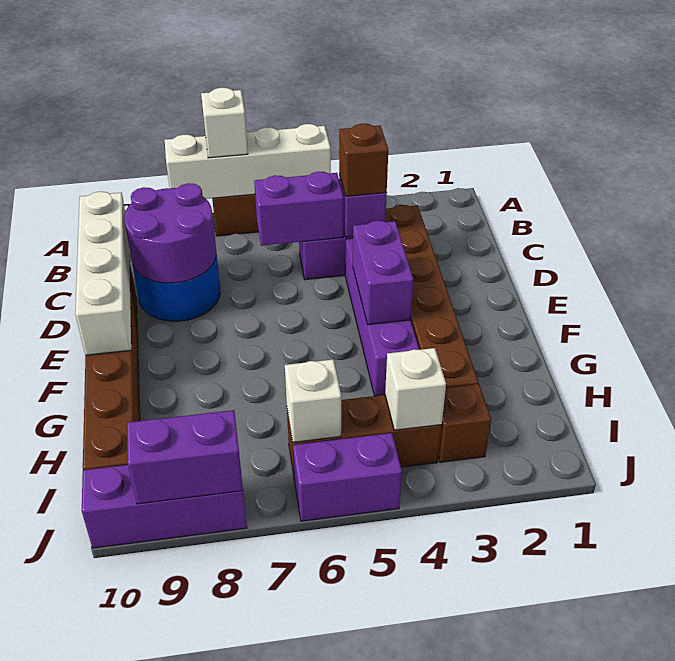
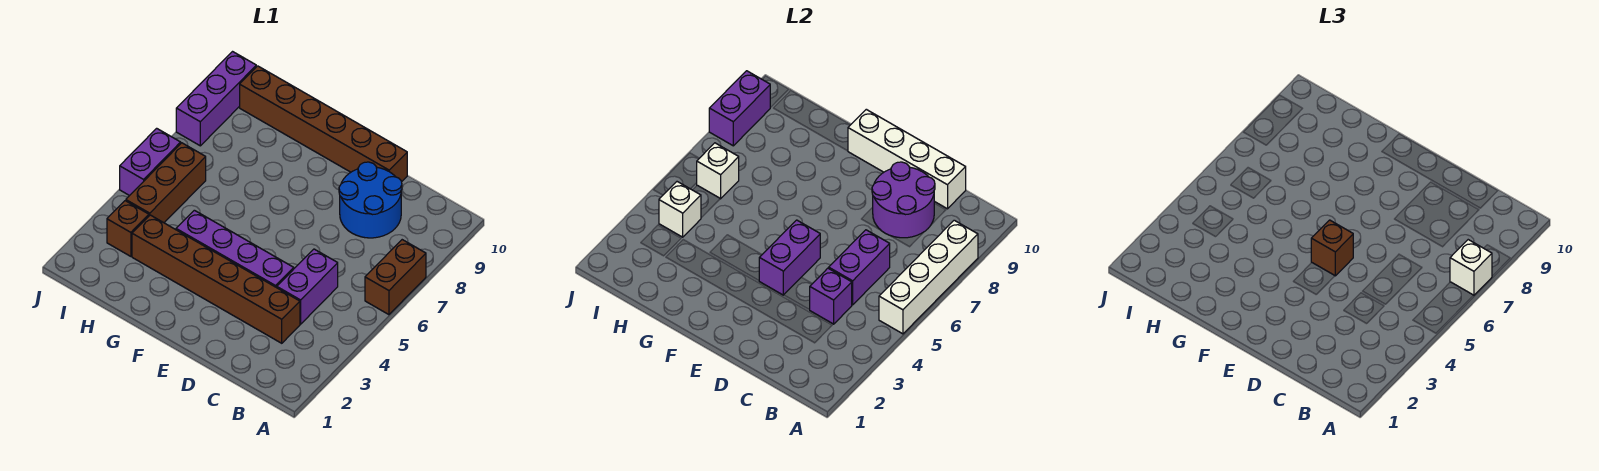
brown brick C4 level 3 -> brown brick E5 level 3
purple brick E4:F4 level 2 -> purple brick E4:E5 level 2

